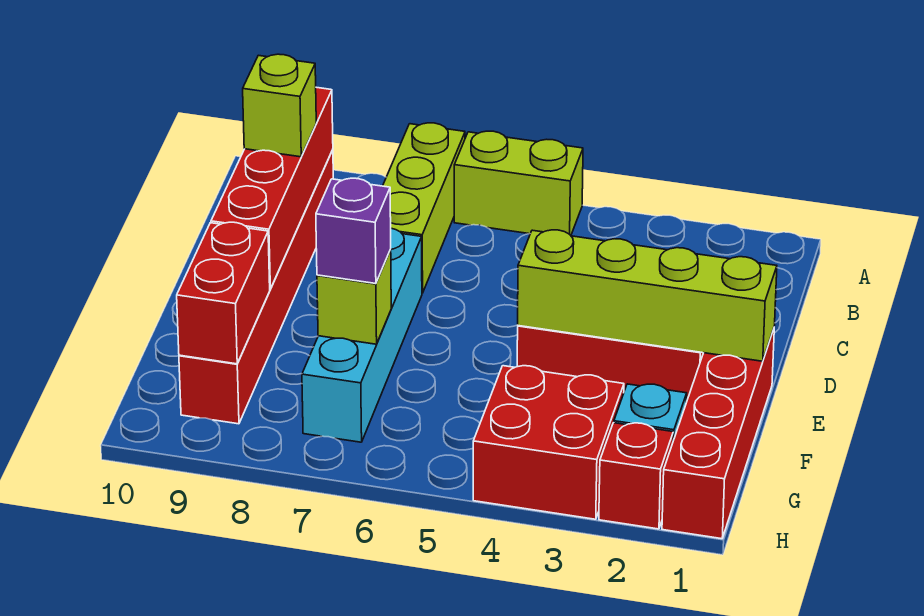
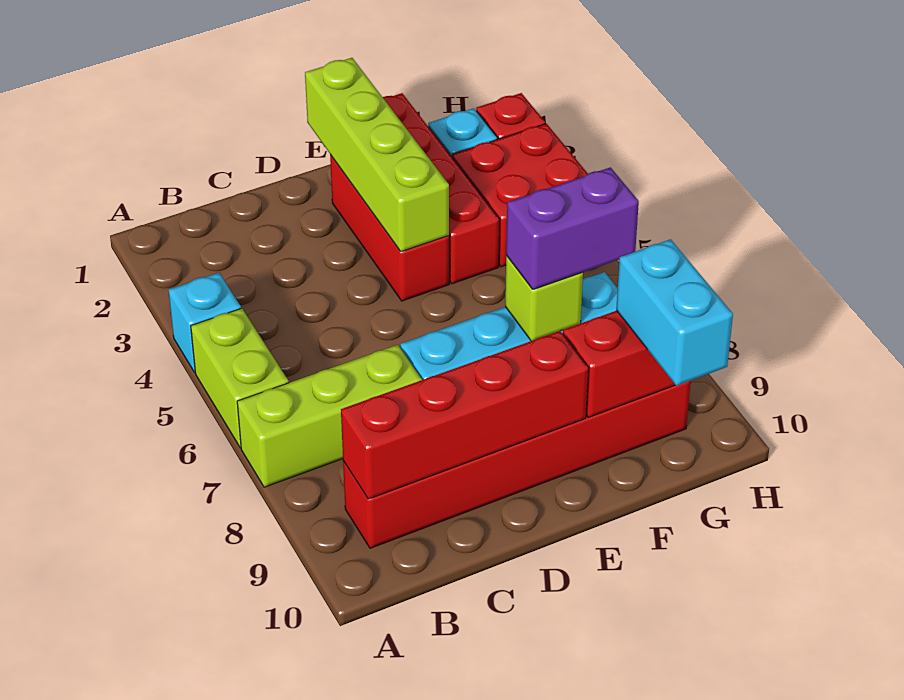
none -> cyan brick A4 level 1
lime brick C9 level 3 -> none
red brick E1:H1 level 1 -> red brick F1:F4 level 1
purple brick F7 level 3 -> purple brick F7:G7 level 3
none -> cyan brick G9:G10 level 3

